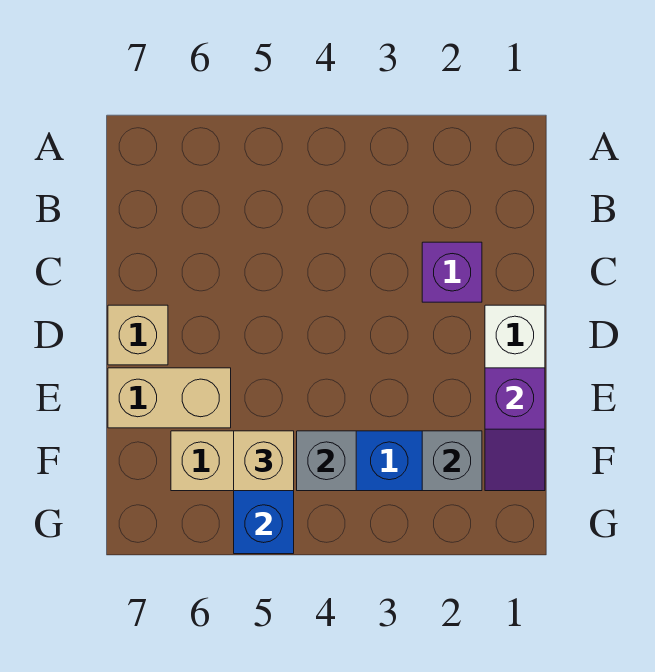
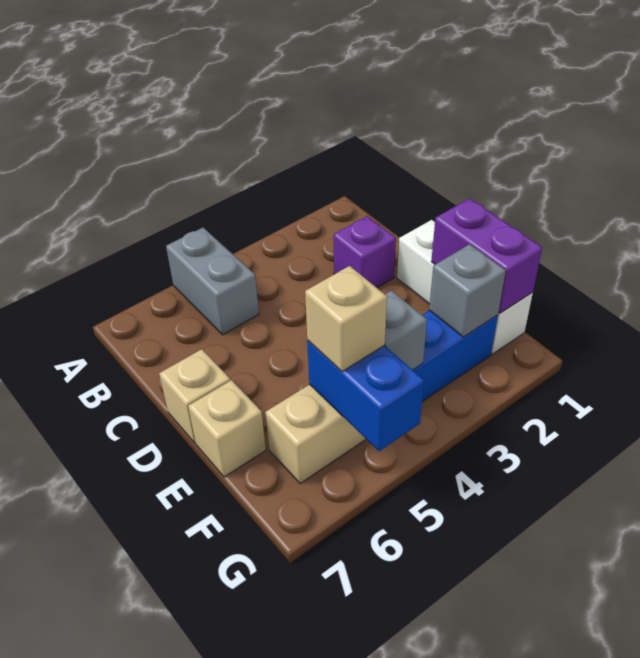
none -> grey brick A5:B5 level 1
purple slope E1:F1 level 2 top E -> purple brick E1:F1 level 2
tan brick E6:E7 level 1 -> tan brick E7 level 1

